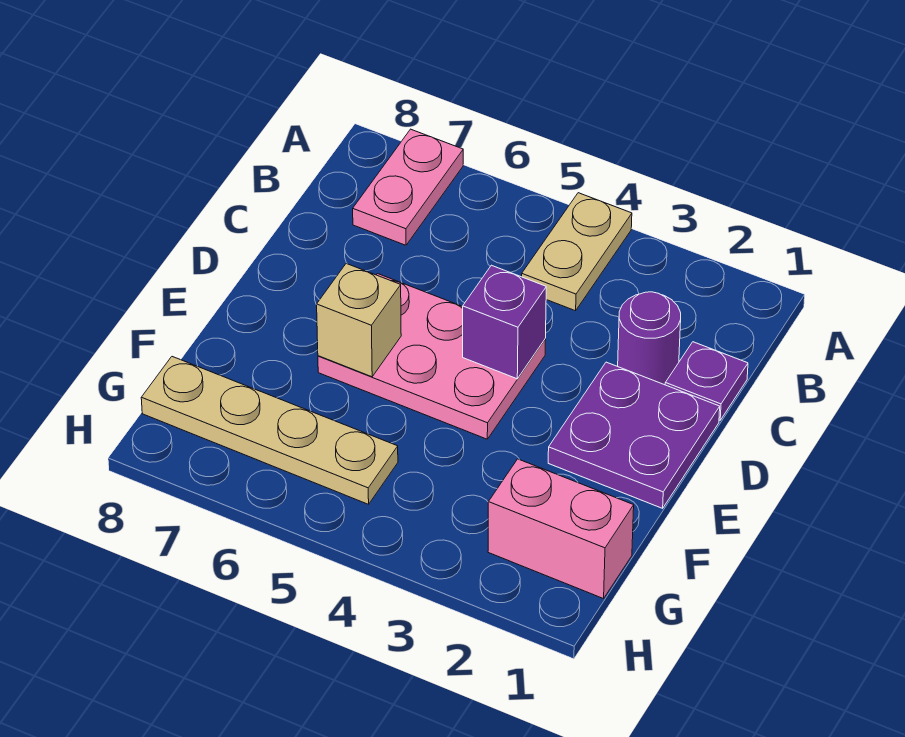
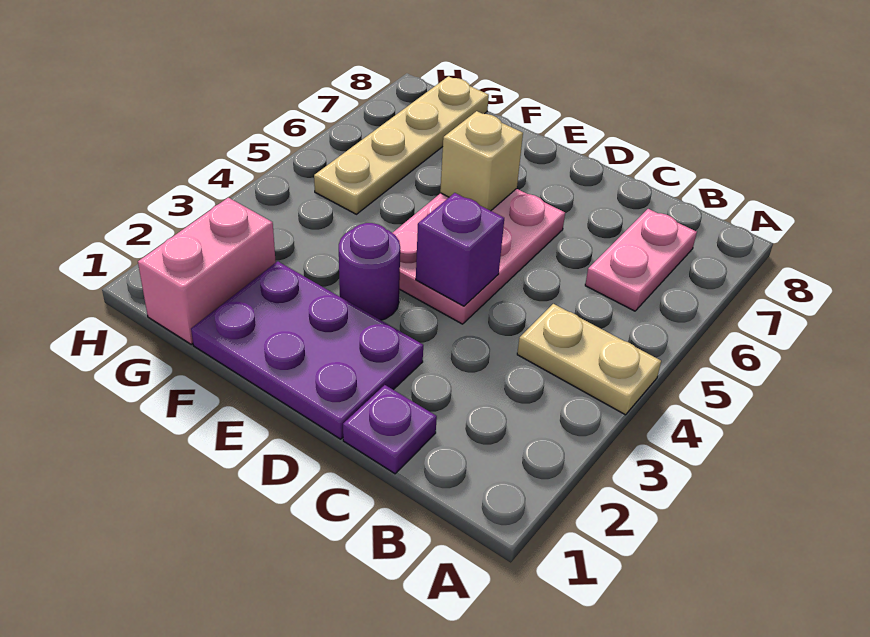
pink plate A7:B7 level 1 -> pink plate B6:B7 level 1
purple round brick C2 level 1 -> purple round brick E3 level 1
purple plate D1:E2 level 1 -> purple plate D1:F2 level 1

